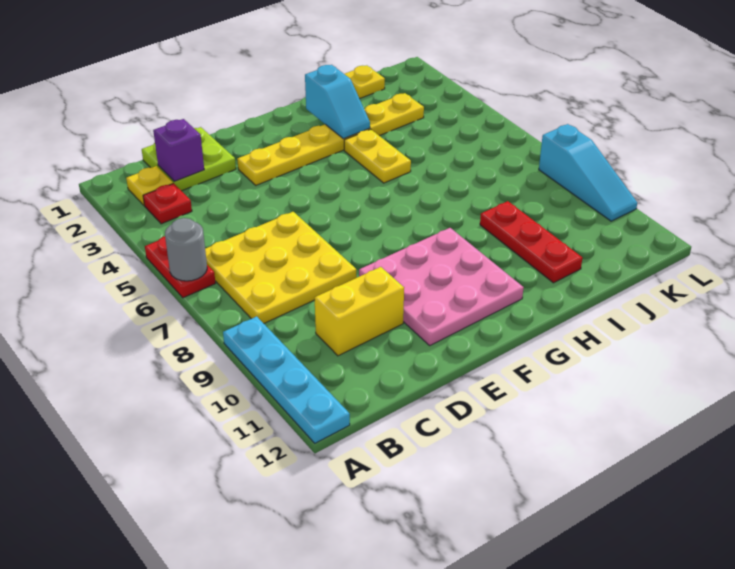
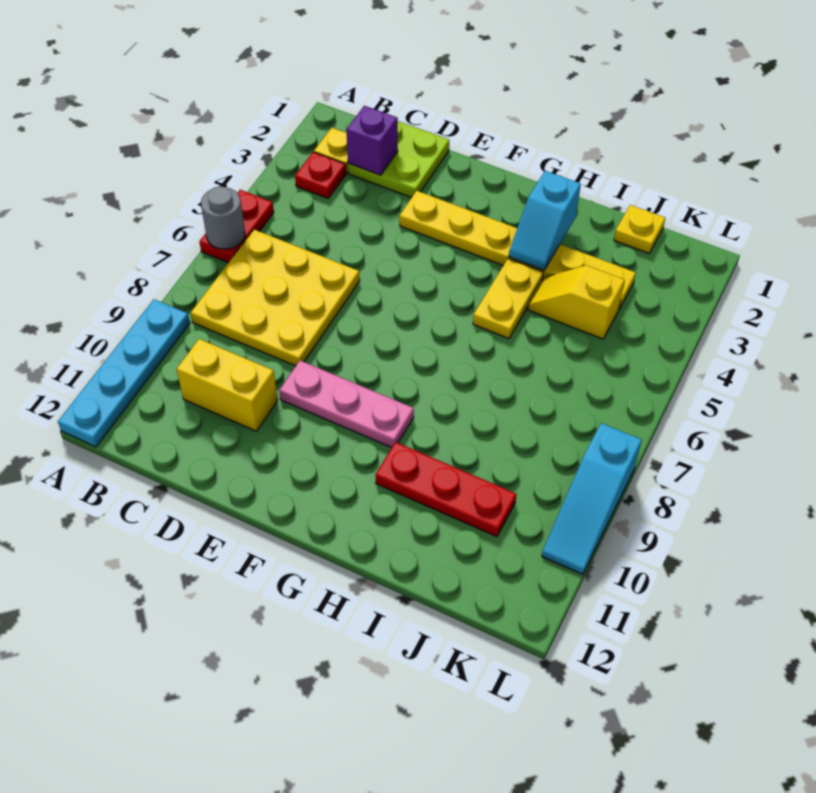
pink plate E9:G11 level 1 -> pink plate E9:G9 level 1
none -> yellow slope I4:J4 level 1 top J
red plate I9:I11 level 1 -> red plate H10:J10 level 1

